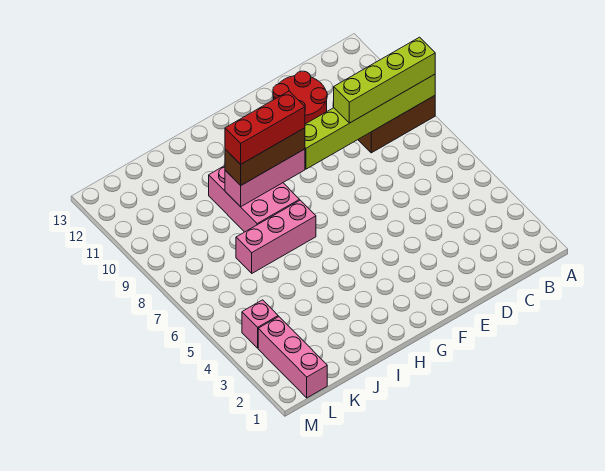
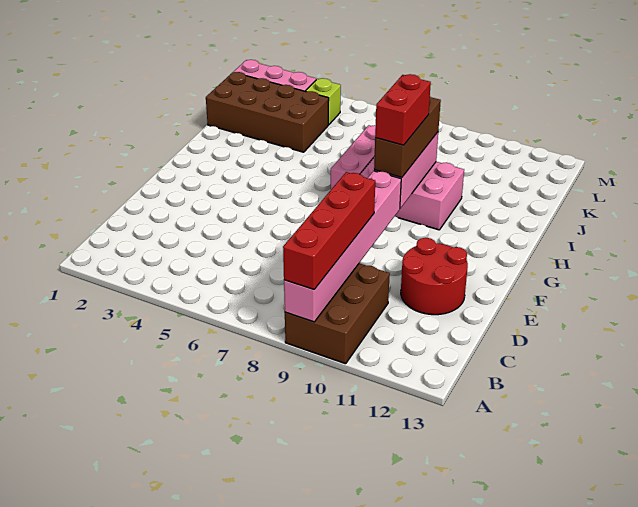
lime brick A9:F9 level 2 -> pink brick A9:F9 level 2
lime brick A9:D9 level 3 -> red brick A9:D9 level 3
red brick G9:I9 level 4 -> red brick G9:H9 level 4
none -> brown brick J1:K4 level 1
pink brick L4 level 1 -> lime brick L4 level 1

